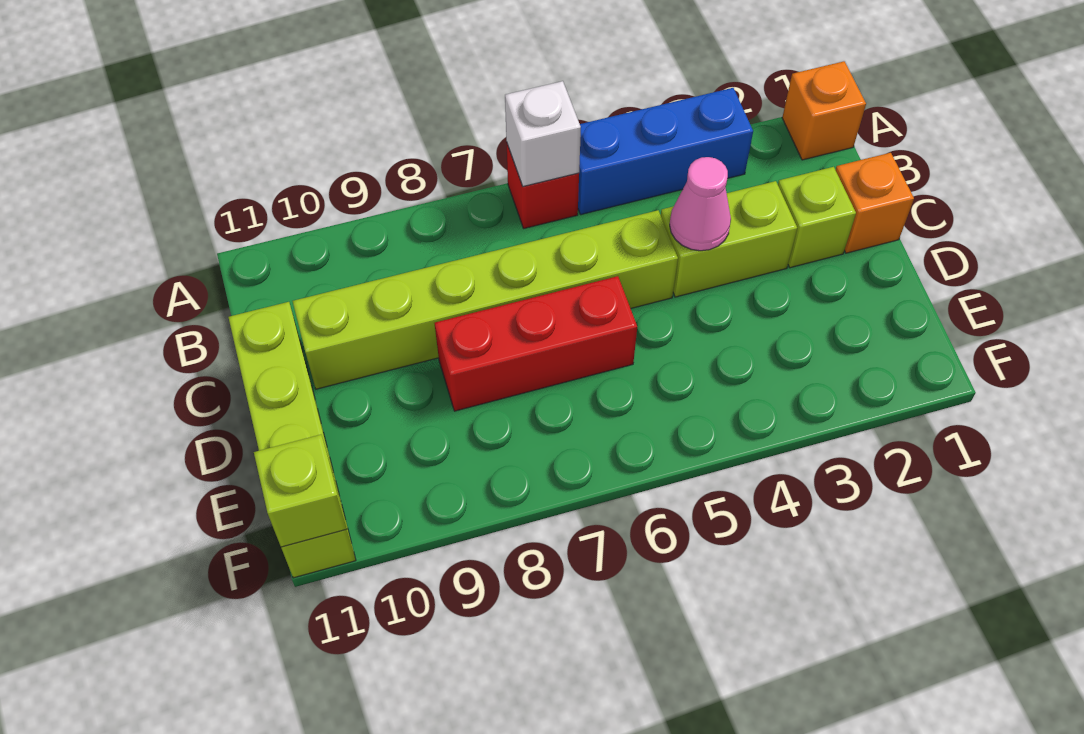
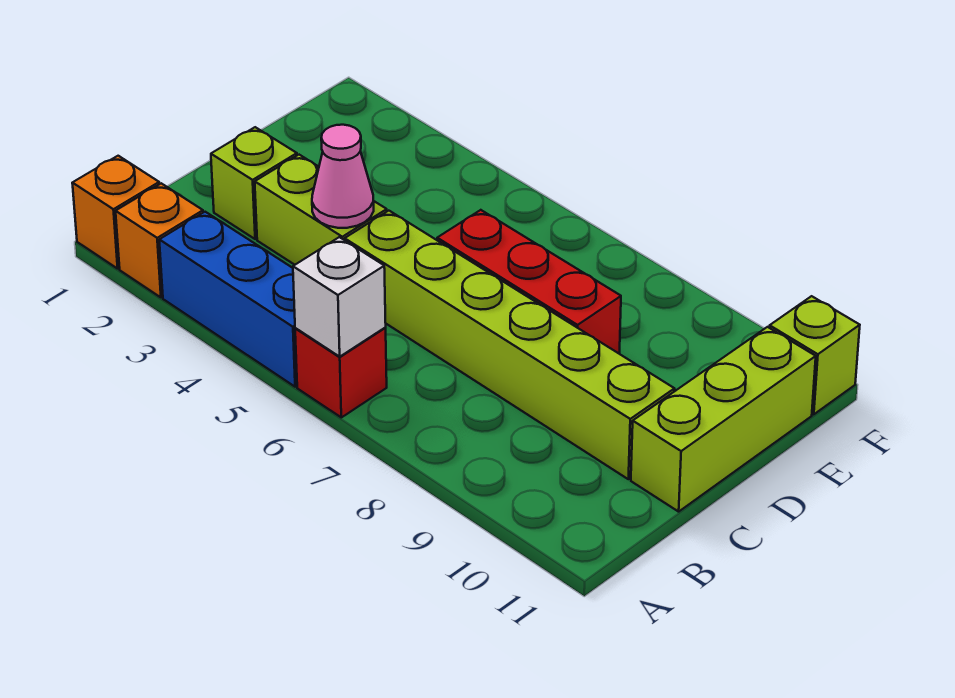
orange brick C1 level 1 -> orange brick A2 level 1
lime brick F11 level 2 -> none

